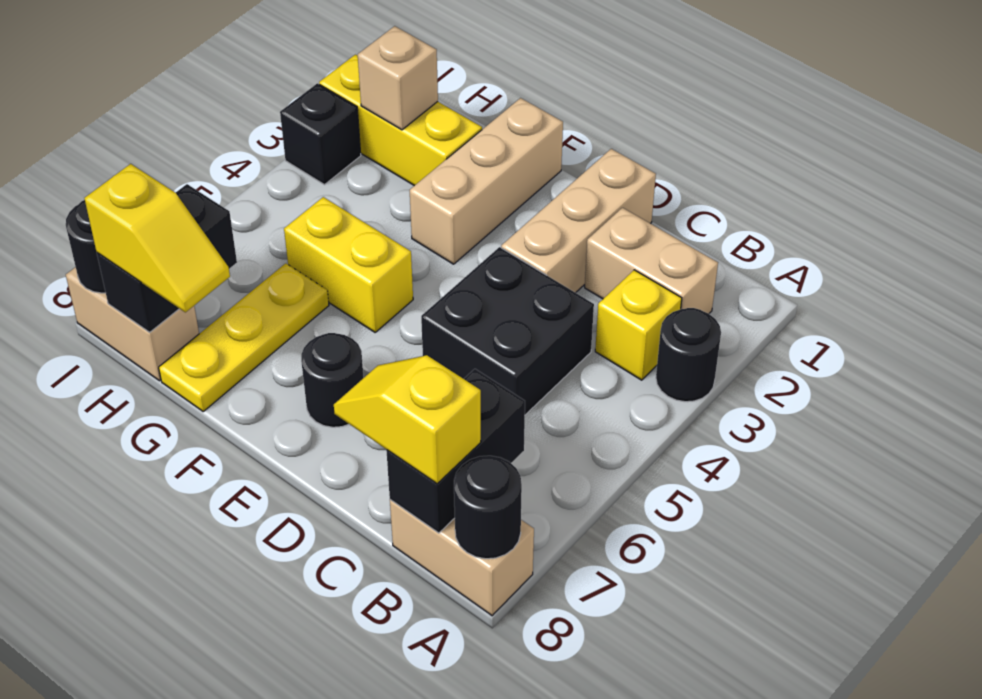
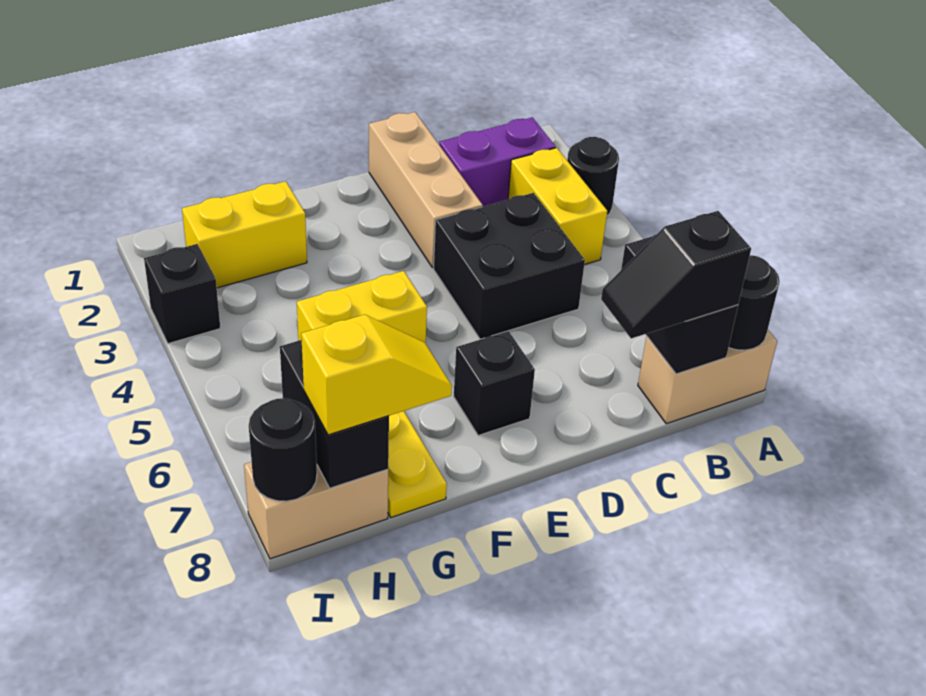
tan brick B2:C2 level 1 -> purple brick B2:C2 level 1
yellow brick B3 level 1 -> yellow brick B3:B4 level 1
yellow slope B8:C8 level 3 top B -> black slope B8:C8 level 3 top B
black round brick E7 level 1 -> black brick E7 level 1
tan brick F1:F3 level 1 -> none
yellow brick G2:I2 level 1 -> yellow brick G2:H2 level 1
tan brick H2 level 2 -> none

